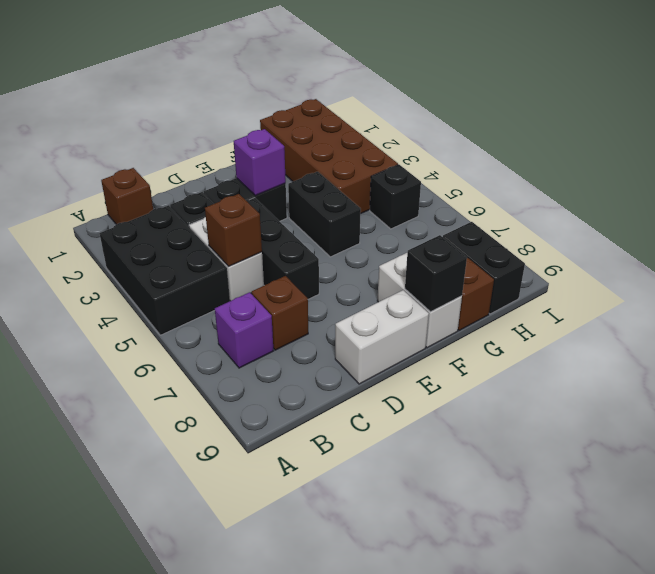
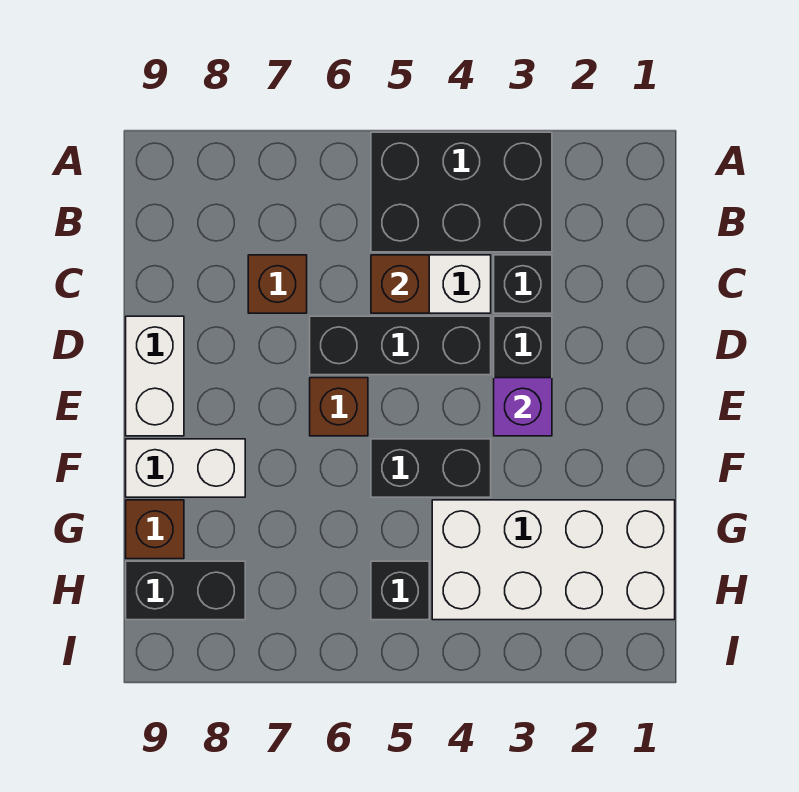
brown brick B1 level 1 -> brown brick E6 level 1
purple brick B7 level 1 -> none
black brick F9 level 2 -> none
brown brick G1:H4 level 1 -> white brick G1:H4 level 1

